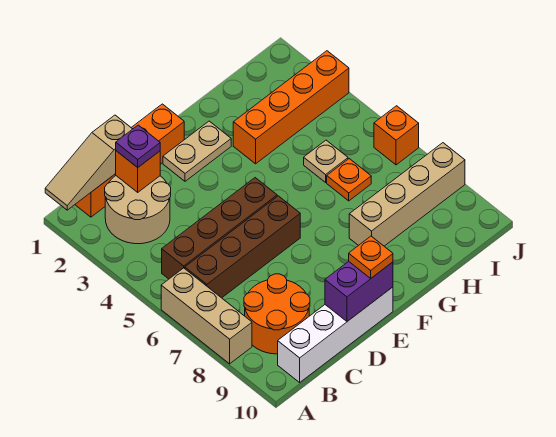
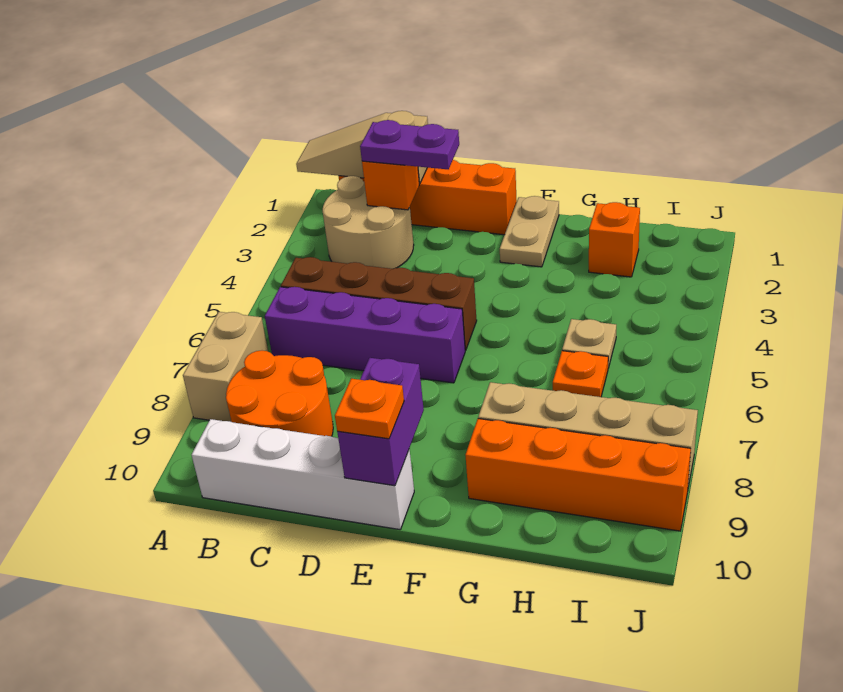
tan brick A6:A8 level 1 -> tan brick A7:A8 level 1
brown brick B6:E6 level 1 -> purple brick B6:E6 level 1
purple plate C2 level 3 -> purple plate C2:D2 level 3
purple brick D10:E10 level 2 -> purple brick E9:E10 level 2
tan plate E2:F2 level 1 -> tan plate F1:F2 level 1
orange brick G3:J3 level 1 -> orange brick G9:J9 level 1
orange brick J6 level 1 -> orange brick H2 level 1

